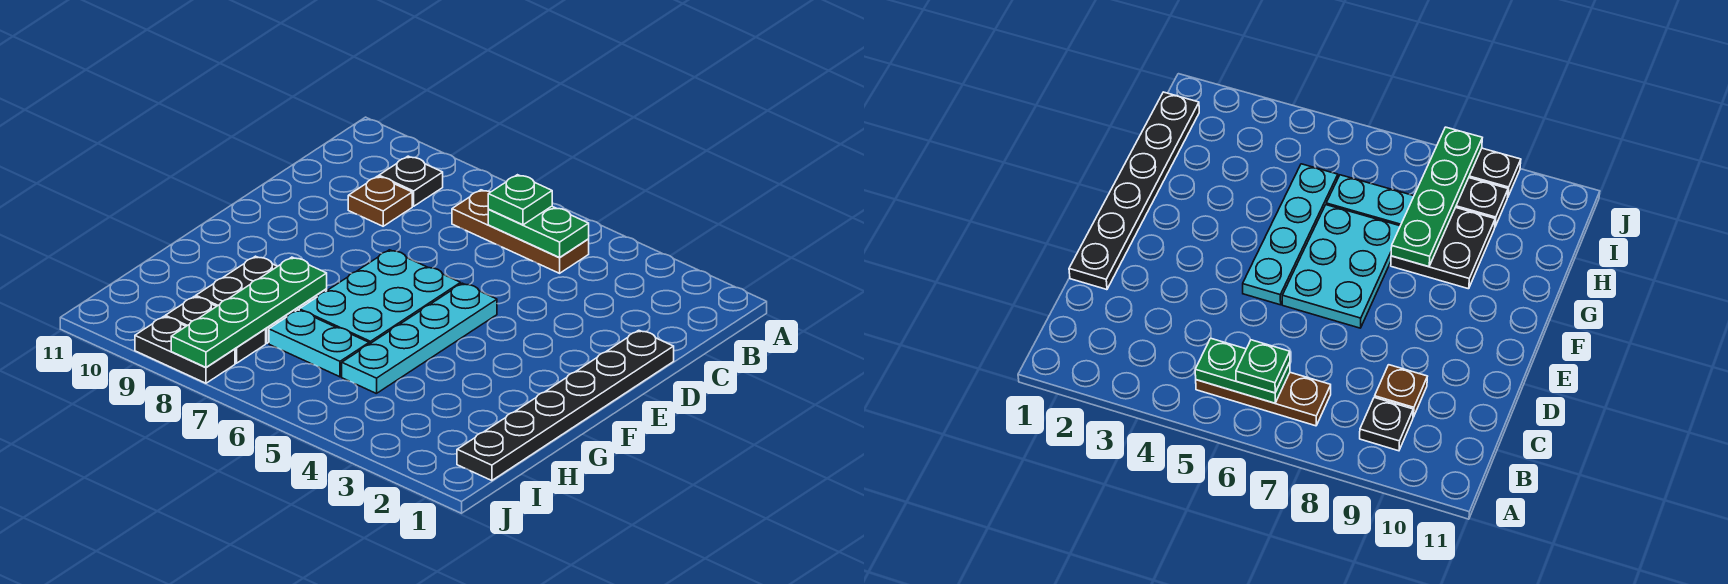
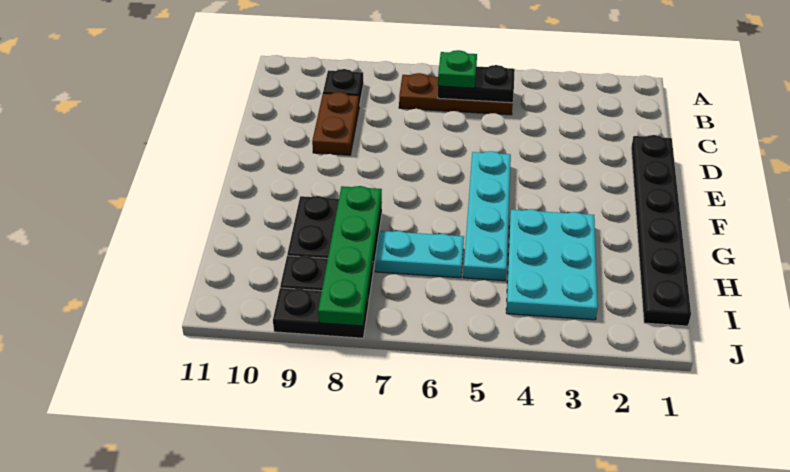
green plate B5:B6 level 2 -> black plate B5:B6 level 2
brown plate C9 level 1 -> brown plate C9:D9 level 1
cyan plate E6:G7 level 1 -> cyan plate G3:I4 level 1

